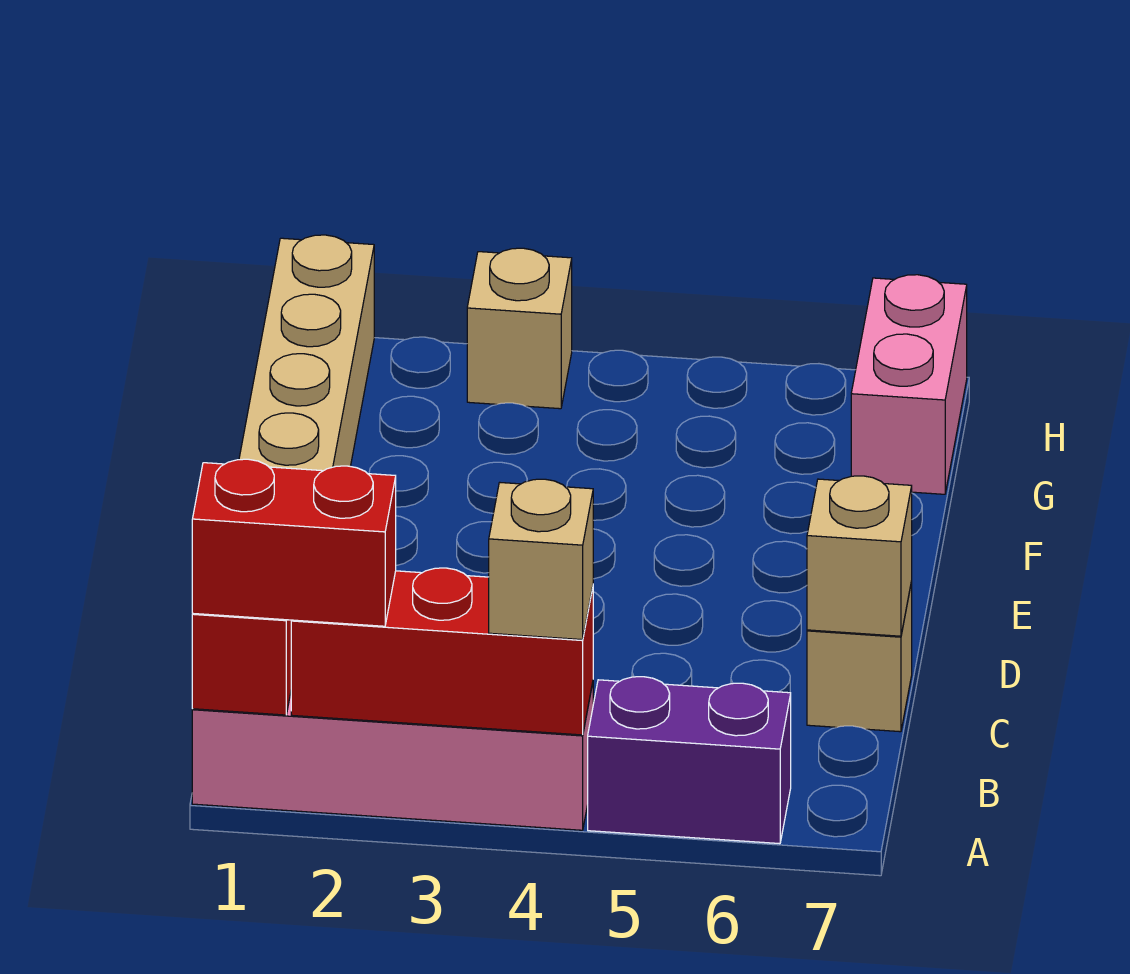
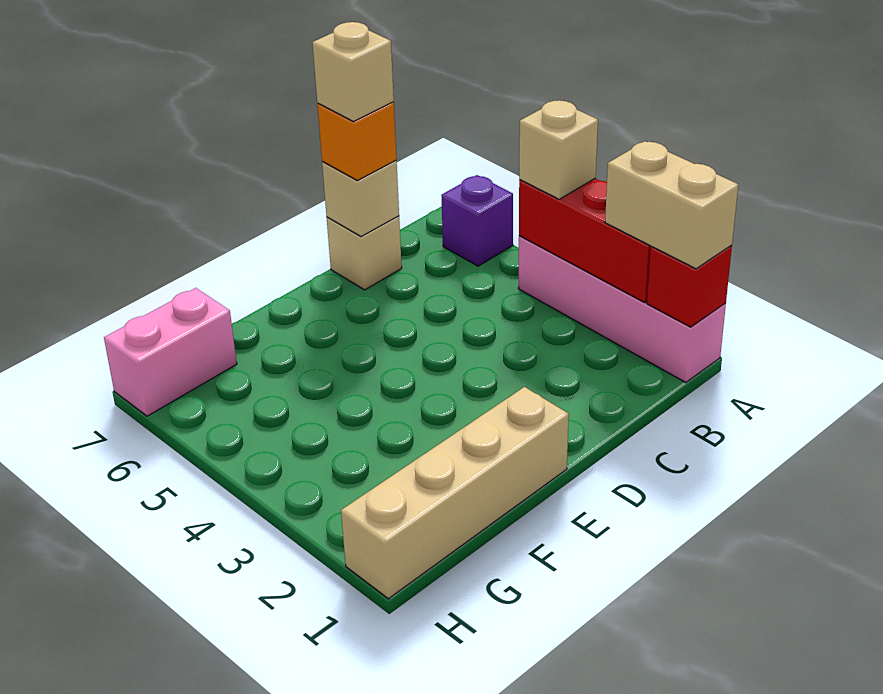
red brick A1:A2 level 3 -> tan brick A1:A2 level 3
purple brick A5:A6 level 1 -> purple brick A6 level 1
none -> orange brick C7 level 3
tan brick H3 level 1 -> tan brick C7 level 4

